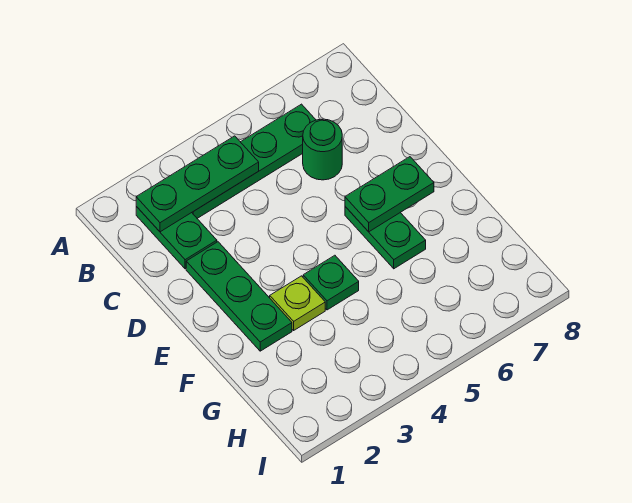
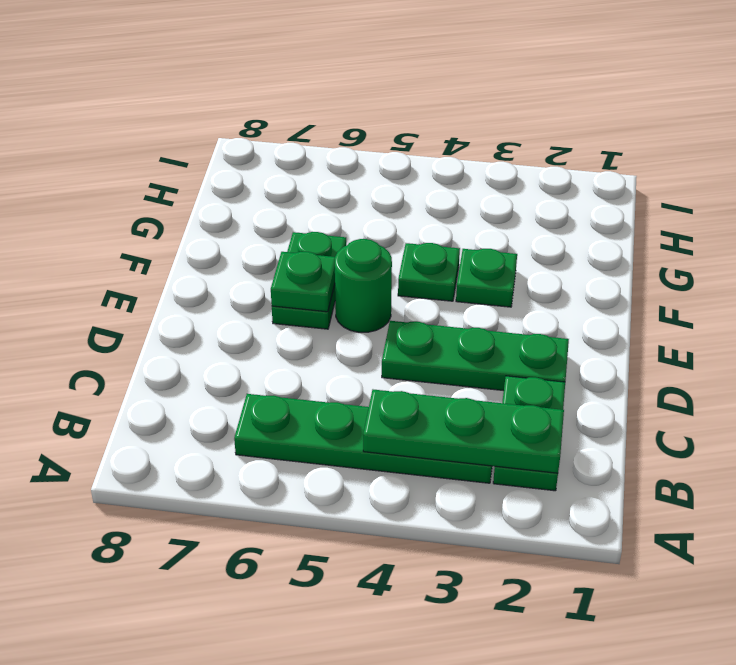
green round brick C6 level 1 -> green round brick E5 level 1
green plate D2:F2 level 1 -> green plate D2:D4 level 1
green plate E6:E7 level 2 -> green plate E6 level 2
lime plate F3 level 1 -> green plate F3 level 1

